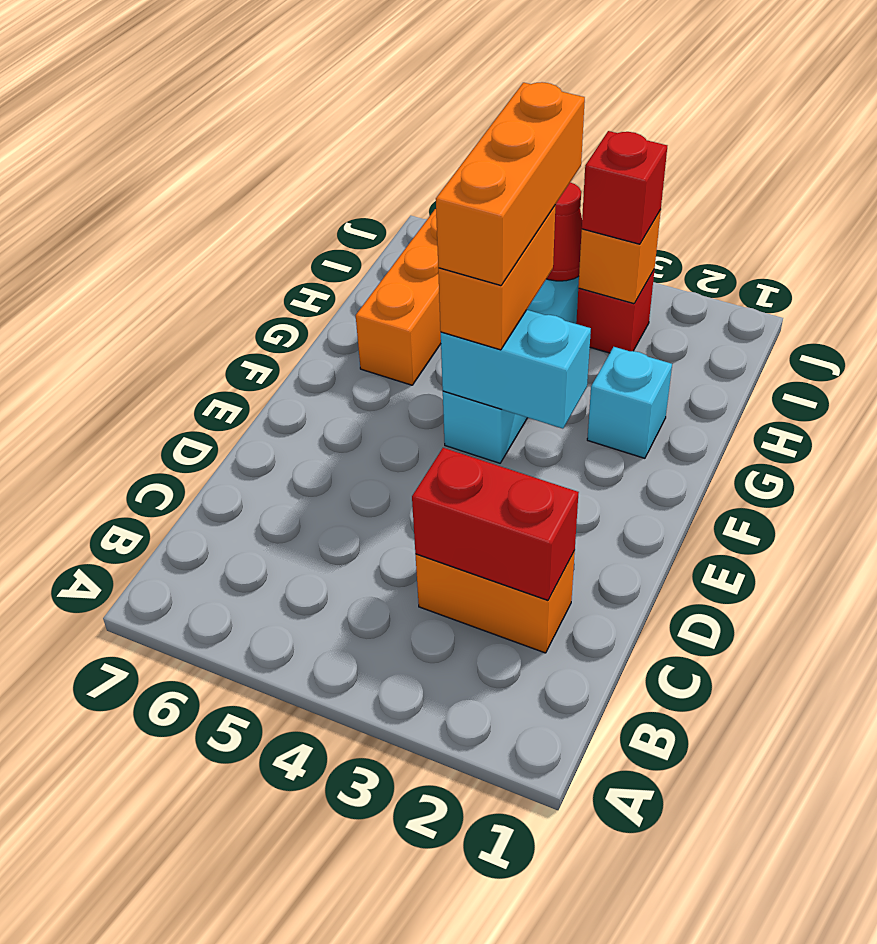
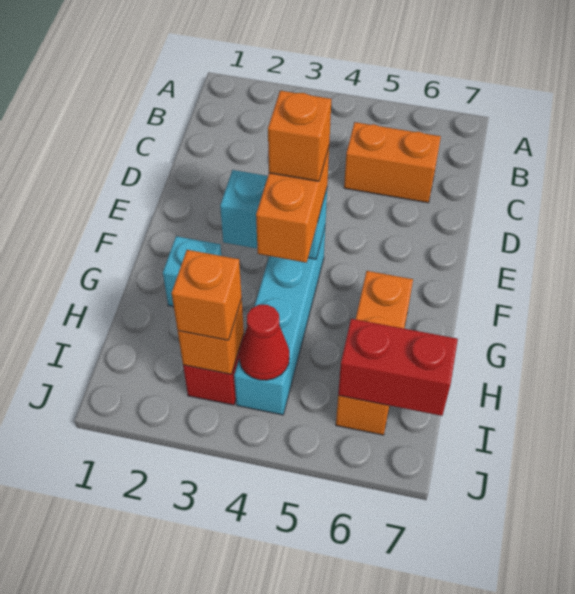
orange brick C2:C3 level 1 -> orange brick C5:C6 level 1
red brick C2:C3 level 2 -> red brick I6:I7 level 2
orange brick F4:H4 level 4 -> orange brick F4 level 4
red brick I3 level 3 -> orange brick I3 level 3

